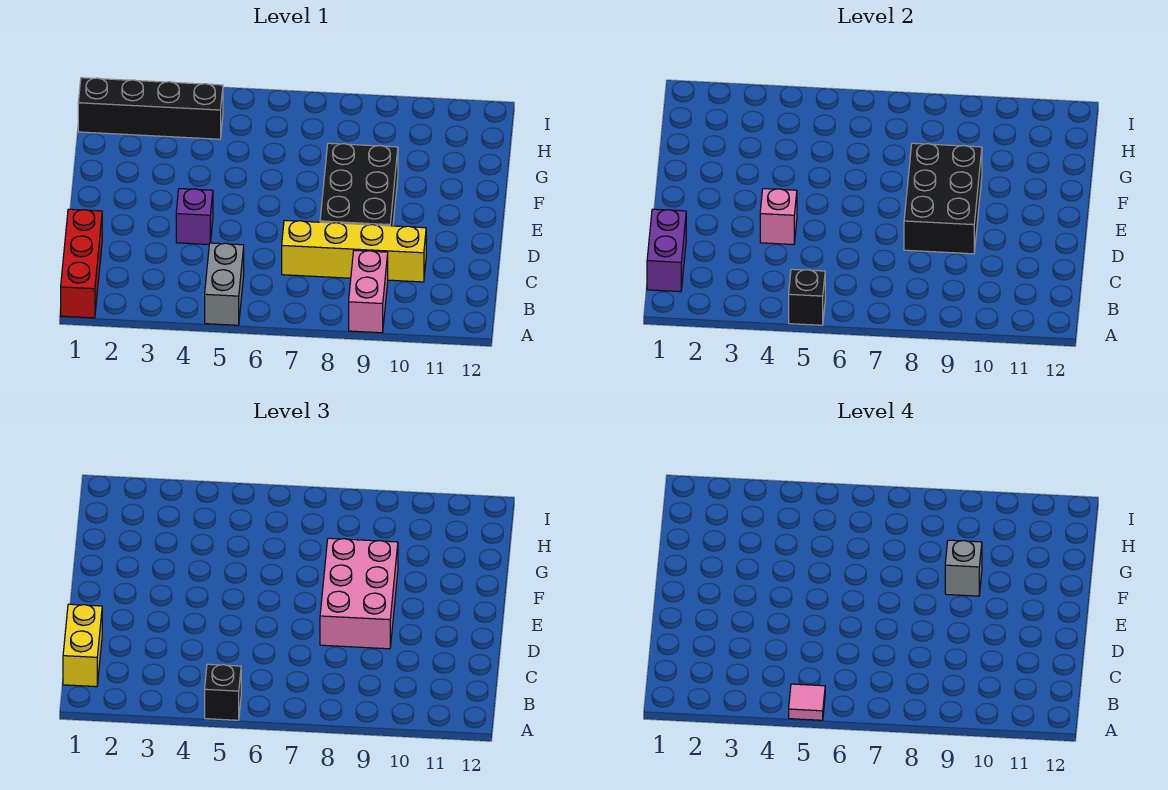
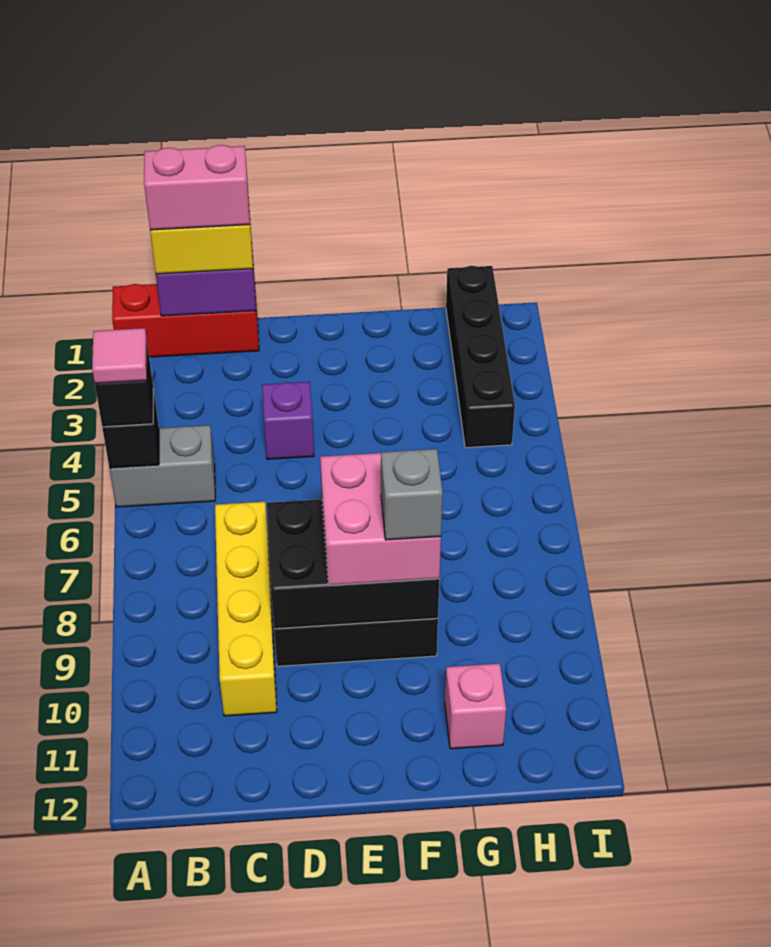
pink brick A9:B9 level 1 -> pink brick B1:C1 level 4
pink brick D4 level 2 -> pink brick G11 level 1
pink brick D8:F9 level 3 -> pink brick E8:F9 level 3

